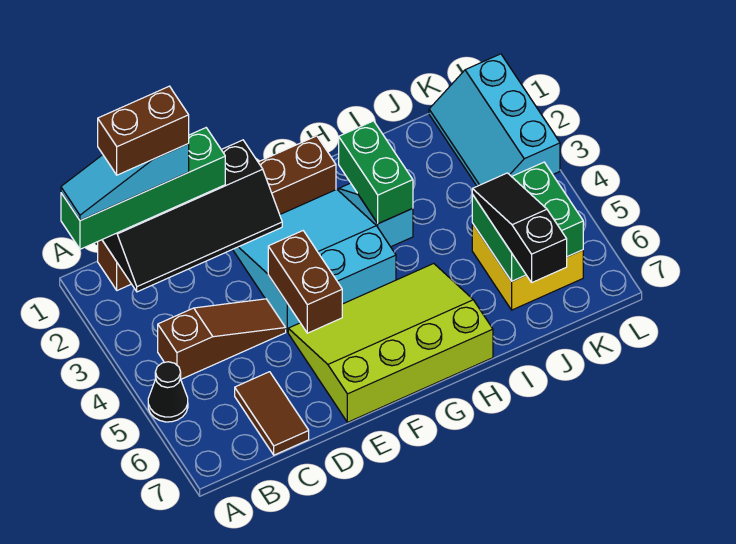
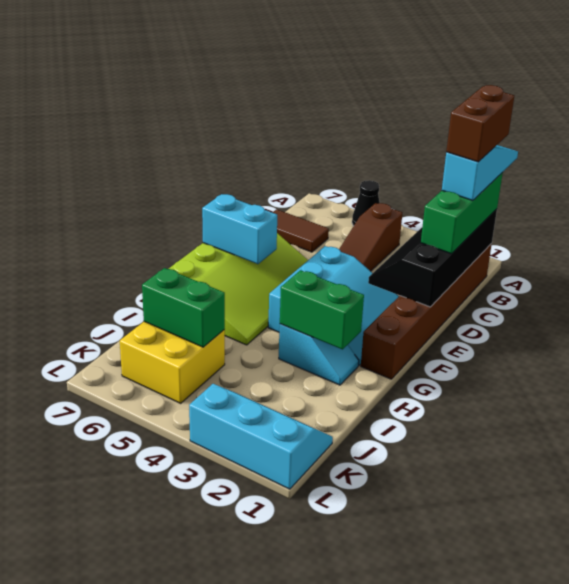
green brick A1:D1 level 3 -> green brick B1:D1 level 3
brown brick E4:E5 level 2 -> none
none -> cyan brick F6:F7 level 2
green brick J5:K6 level 2 -> green brick J5:J6 level 2
black slope J5:J7 level 3 top 7 -> none

